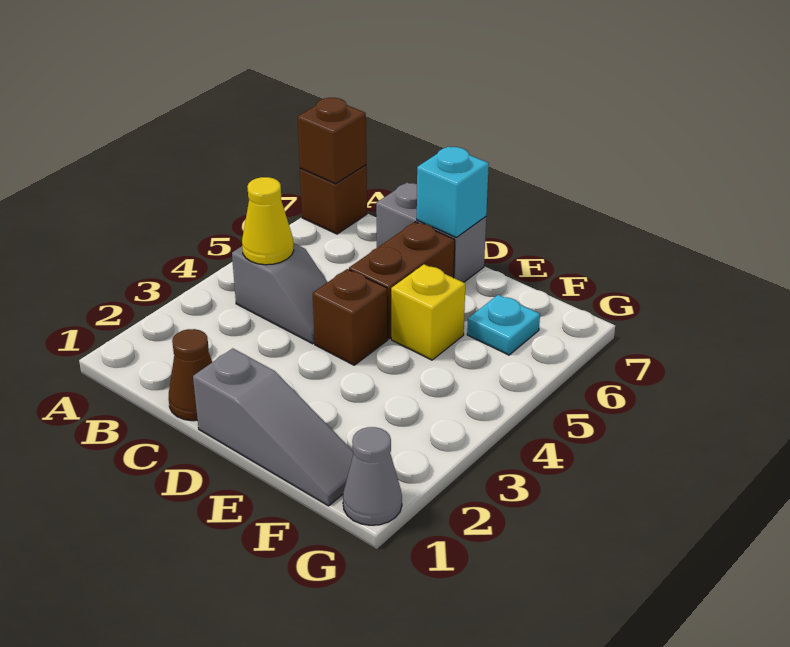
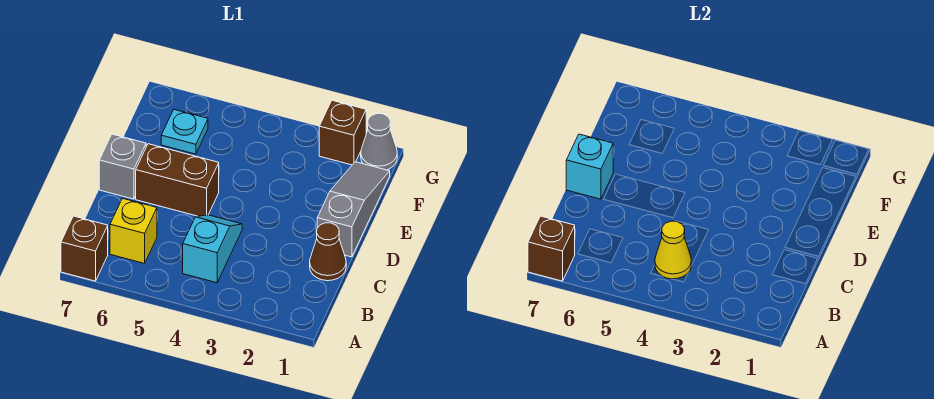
grey slope B4:C4 level 1 top B -> cyan slope B4:C4 level 1 top B
grey brick C7:D7 level 1 -> grey brick D7 level 1
brown brick D4 level 1 -> brown brick G2 level 1
yellow brick E5 level 1 -> yellow brick B6 level 1

